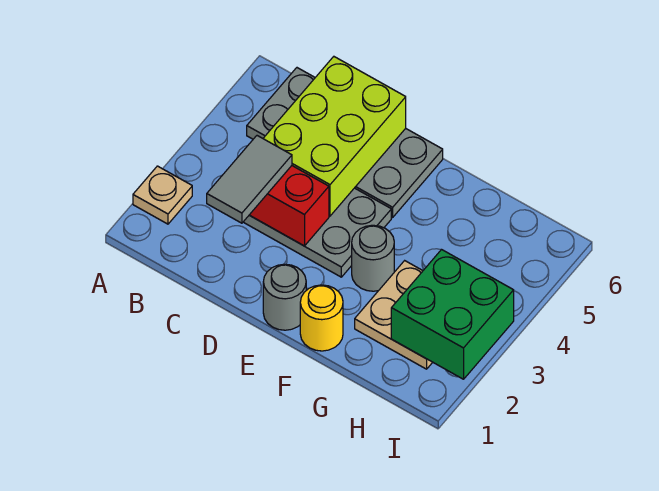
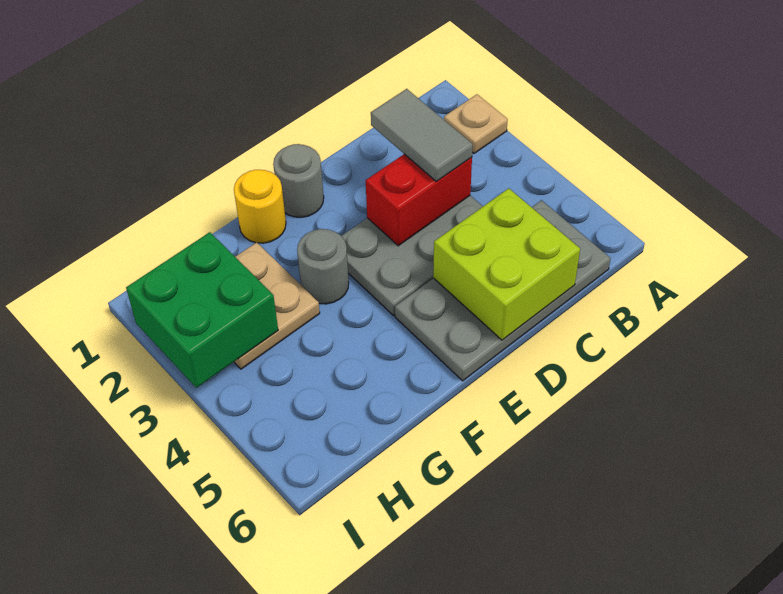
lime brick C4:D6 level 2 -> lime brick C5:D6 level 2

